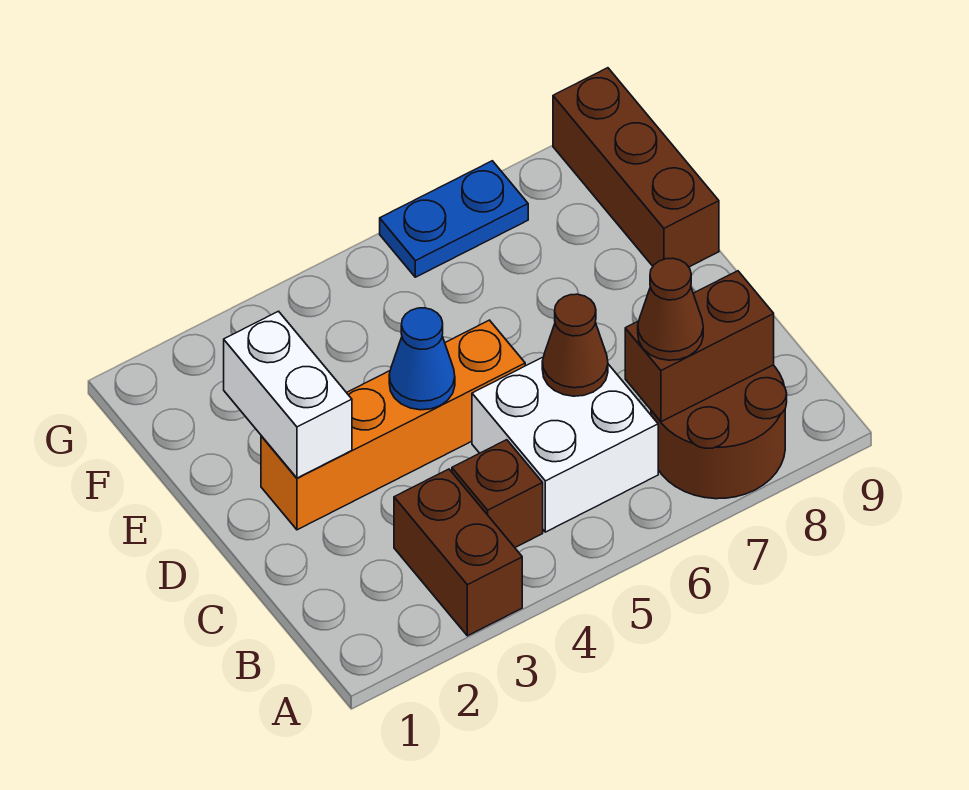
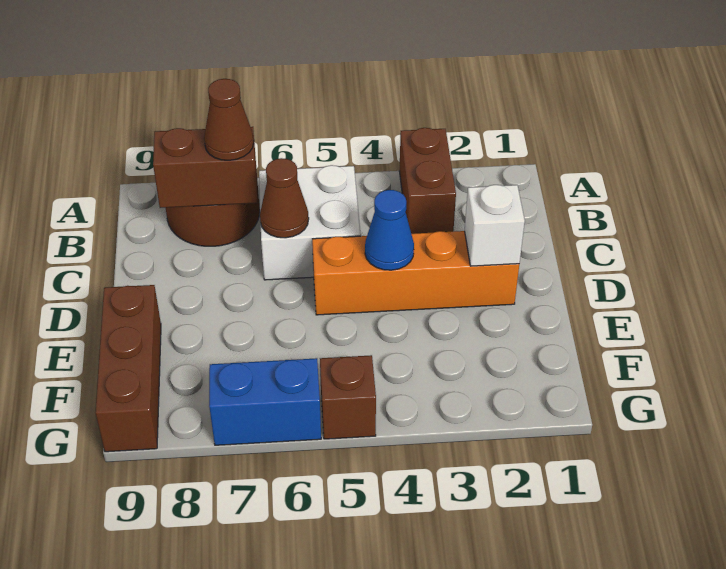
brown brick B4 level 1 -> brown brick G5 level 1
white brick D2:E2 level 2 -> white brick D2 level 2
blue plate G6:G7 level 1 -> blue brick G6:G7 level 1

